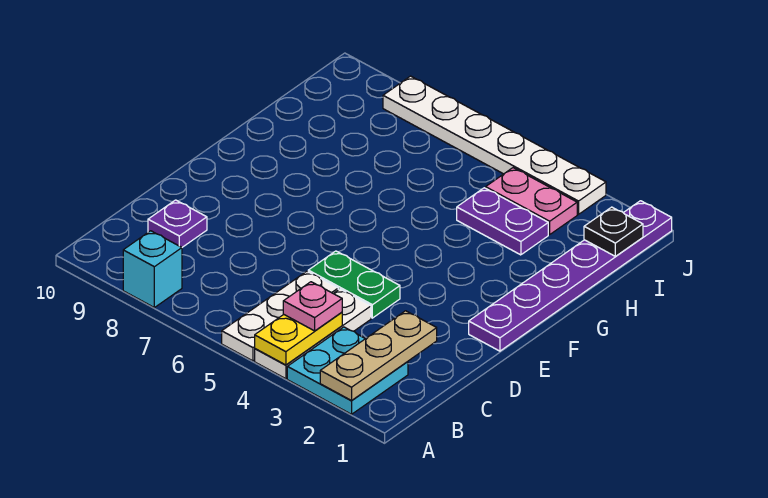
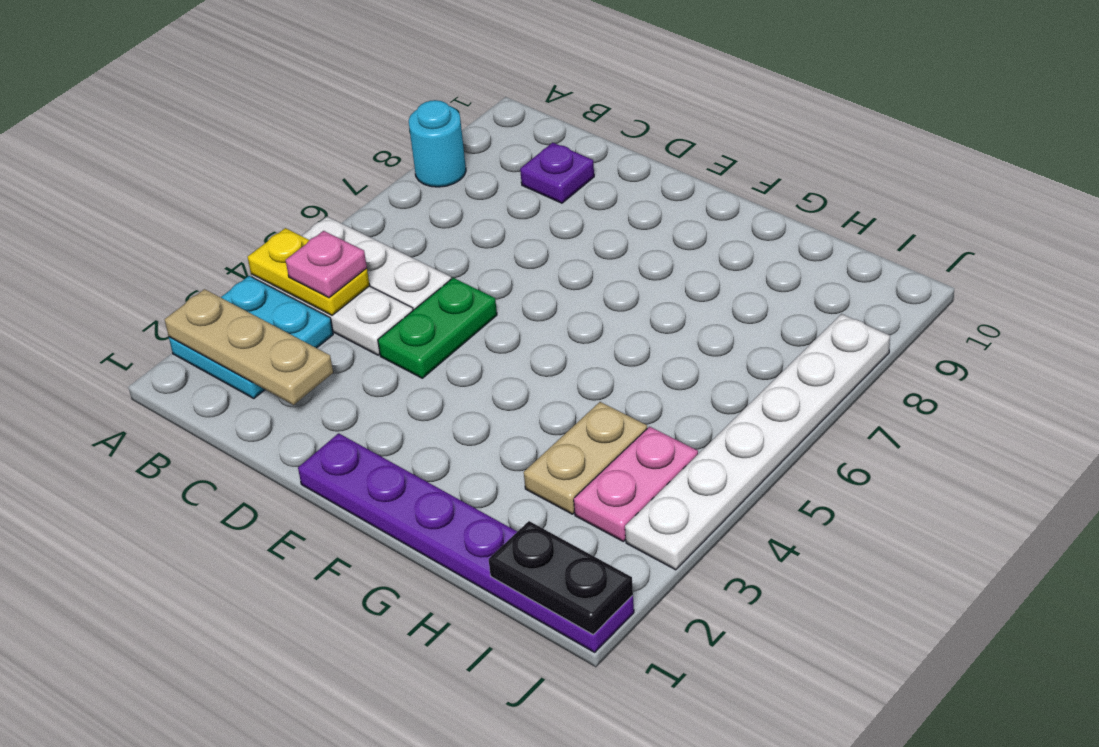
cyan brick A8 level 1 -> cyan round brick A8 level 1
purple plate H3:H4 level 1 -> tan plate H3:H4 level 1
black plate I1 level 2 -> black plate I1:J1 level 2

